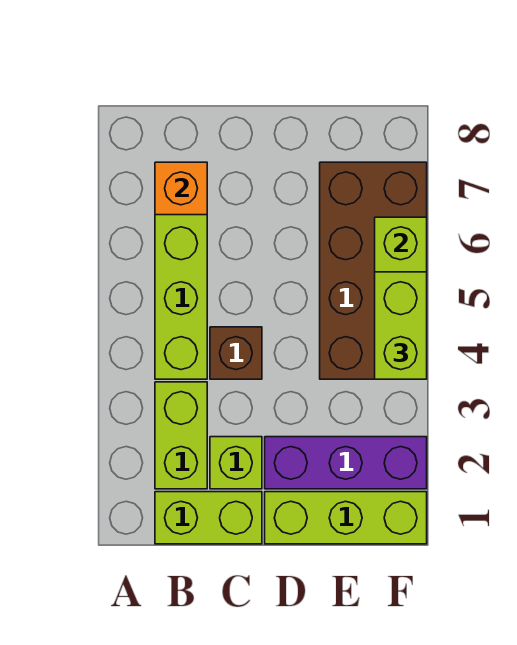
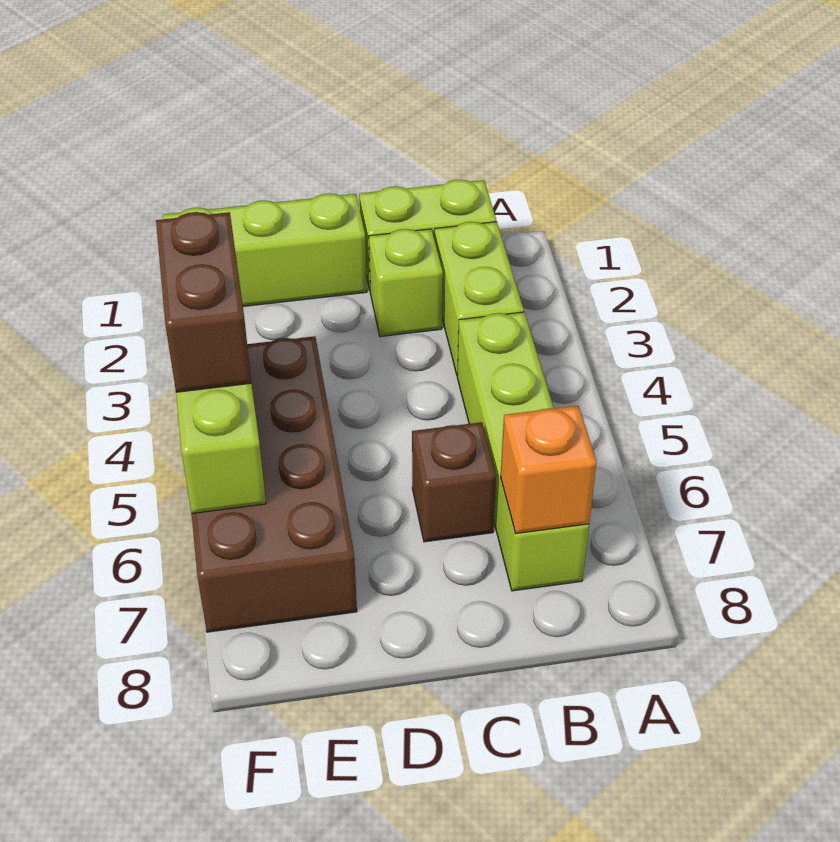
brown brick C4 level 1 -> brown brick C6 level 1
purple brick D2:F2 level 1 -> none
lime brick F4:F5 level 3 -> brown brick F4:F5 level 3

